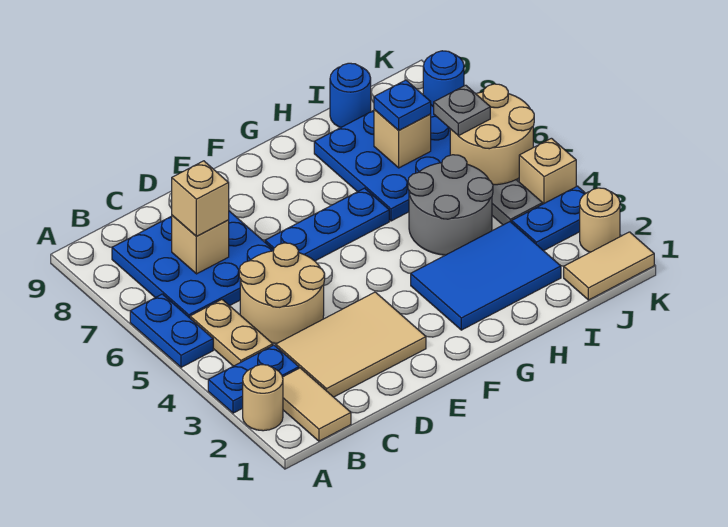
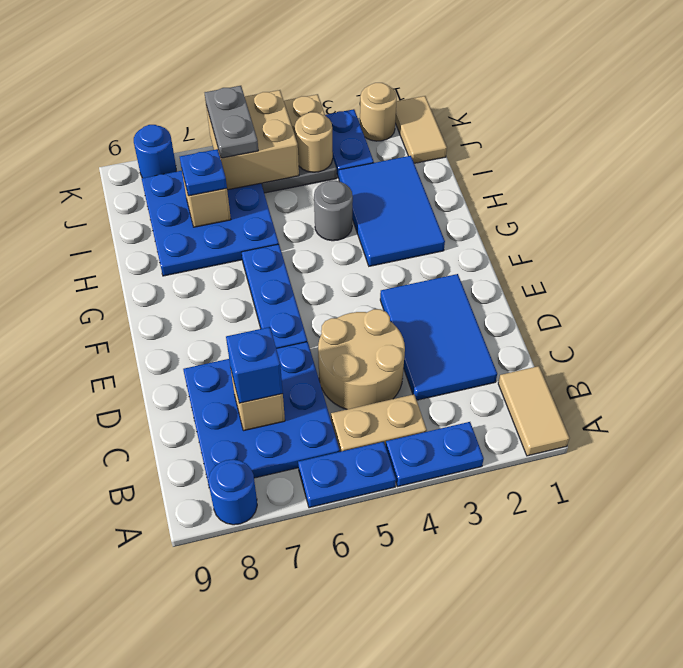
tan round brick A2 level 1 -> tan round brick J4 level 2
blue plate A3:B3 level 1 -> blue plate A3:A4 level 1
tan tile B1:B2 level 1 -> tan tile A1:B1 level 1
tan tile C2:E3 level 1 -> blue tile C2:E3 level 1
tan brick C7 level 3 -> blue brick C7 level 3
grey round brick H4:I5 level 1 -> grey round brick H4 level 1
blue round brick I9 level 1 -> blue round brick A8 level 1
tan round brick J5:K6 level 2 -> tan brick J5:K6 level 2
grey plate J6 level 3 -> grey plate J6:K6 level 3

